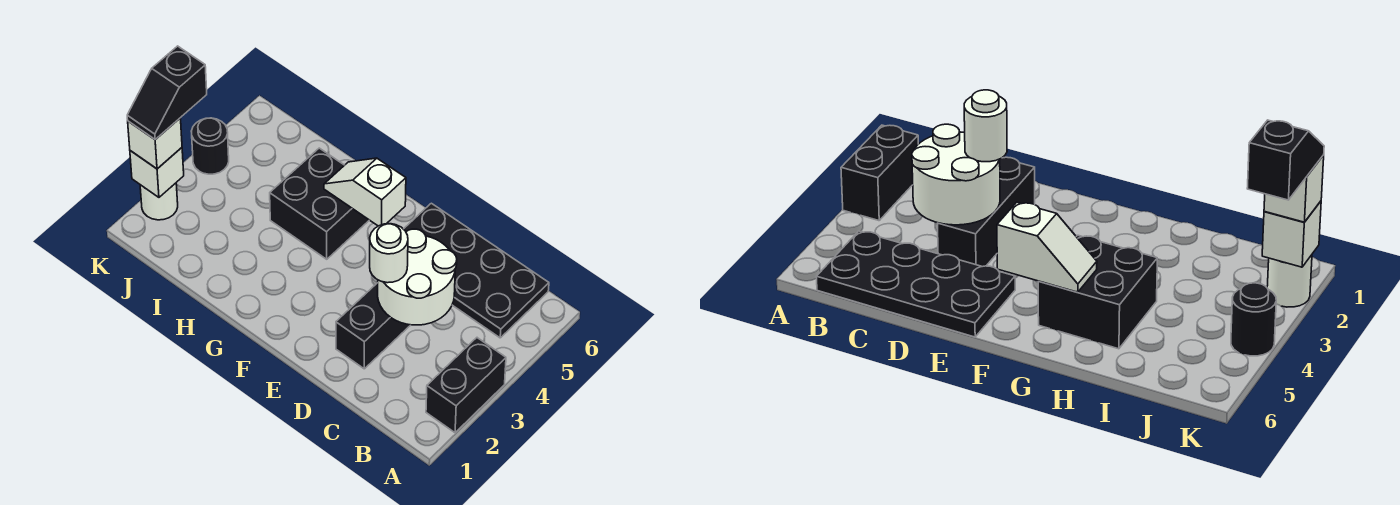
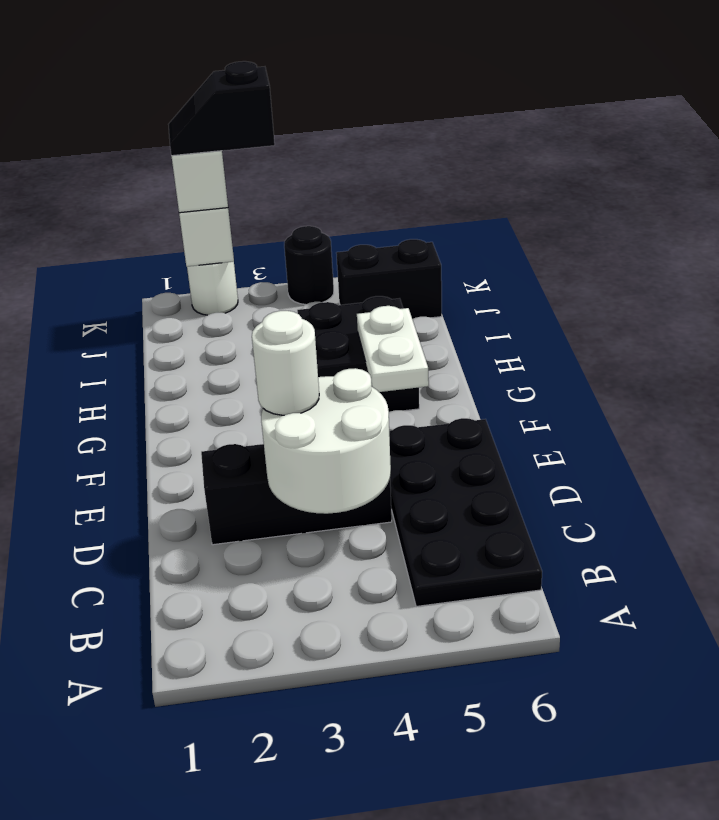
black brick A2:A3 level 1 -> black brick J5:J6 level 1
white slope F5:G5 level 2 top F -> white plate F5:G5 level 2

